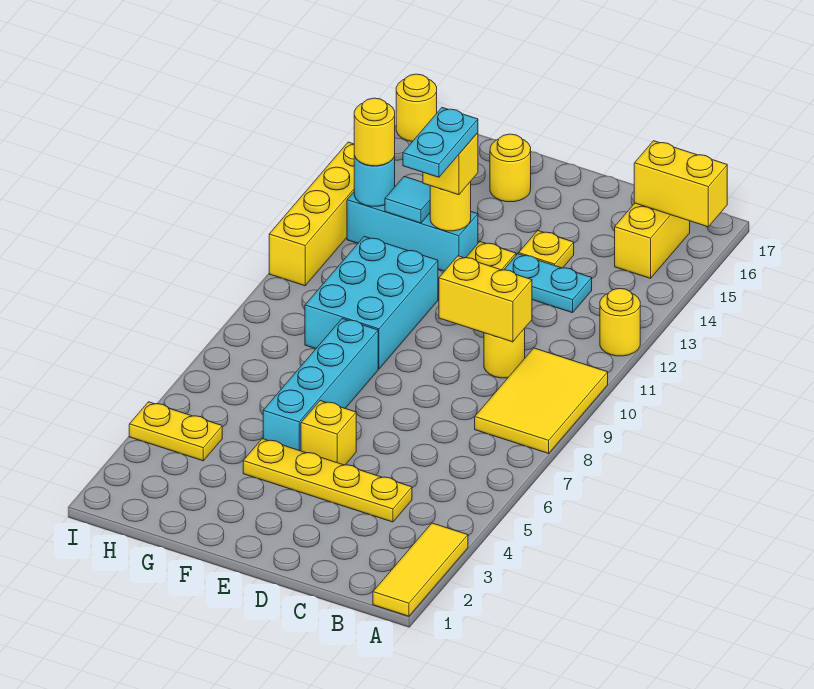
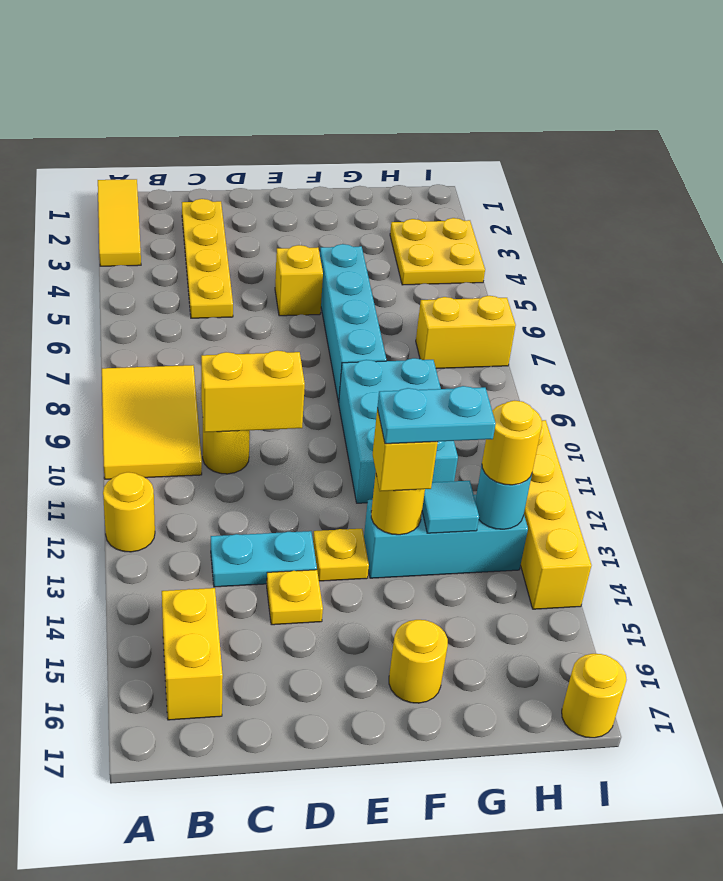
yellow brick A16:B16 level 2 -> yellow brick H7:I7 level 1
yellow plate C4:F4 level 1 -> yellow plate C2:C5 level 1
cyan plate F12:F13 level 4 -> cyan plate F13:G13 level 4
yellow plate H4:I4 level 1 -> yellow plate H3:I4 level 1

